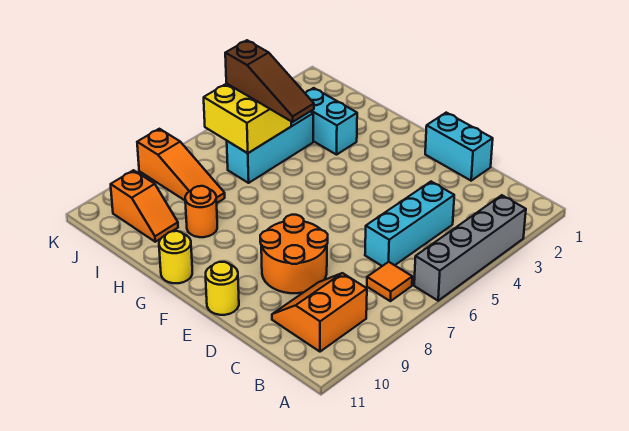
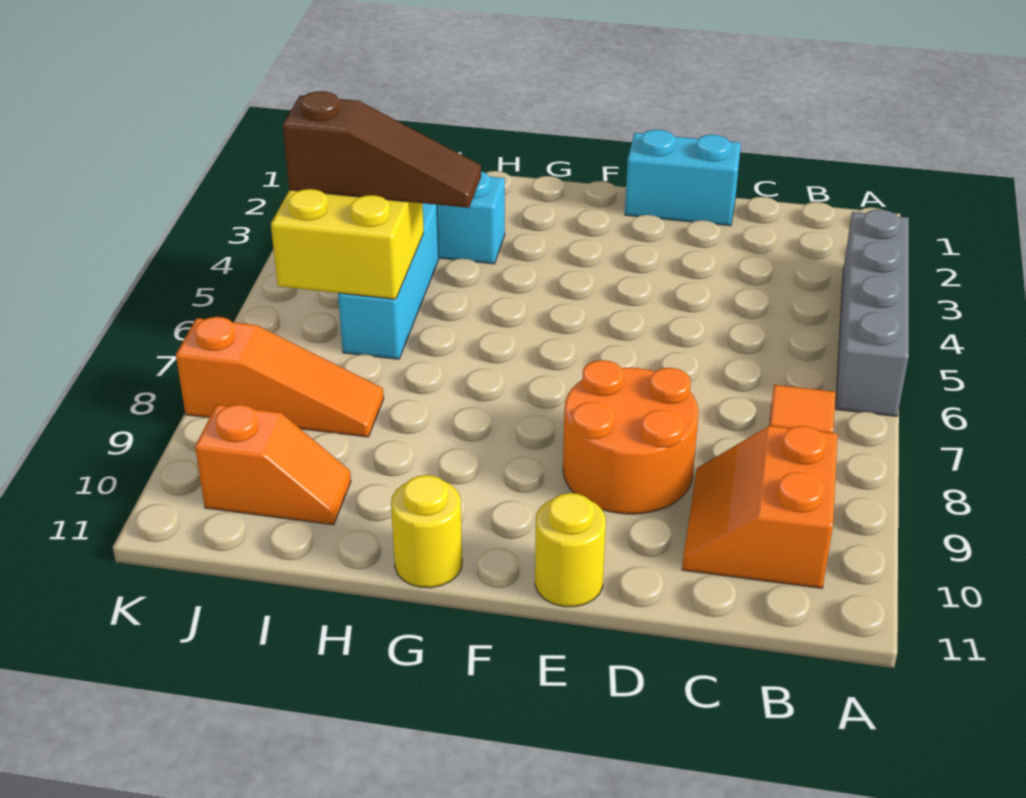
cyan brick C4:C6 level 1 -> none
orange round brick H9 level 1 -> none

